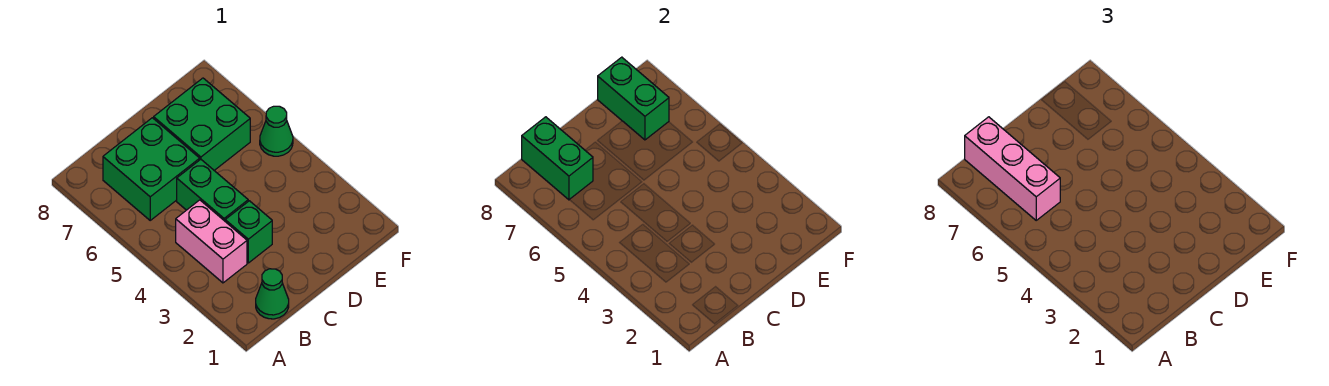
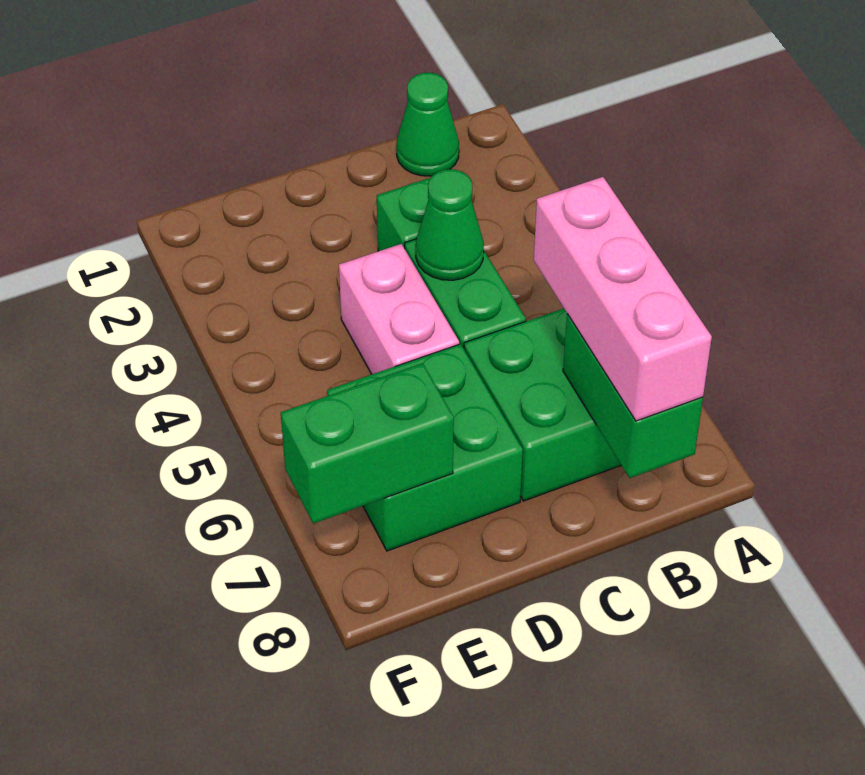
pink brick B3:B4 level 1 -> pink brick D4:D5 level 1
green brick E7:E8 level 2 -> green brick E7:F7 level 2
green cone F5 level 1 -> green cone C4 level 2

